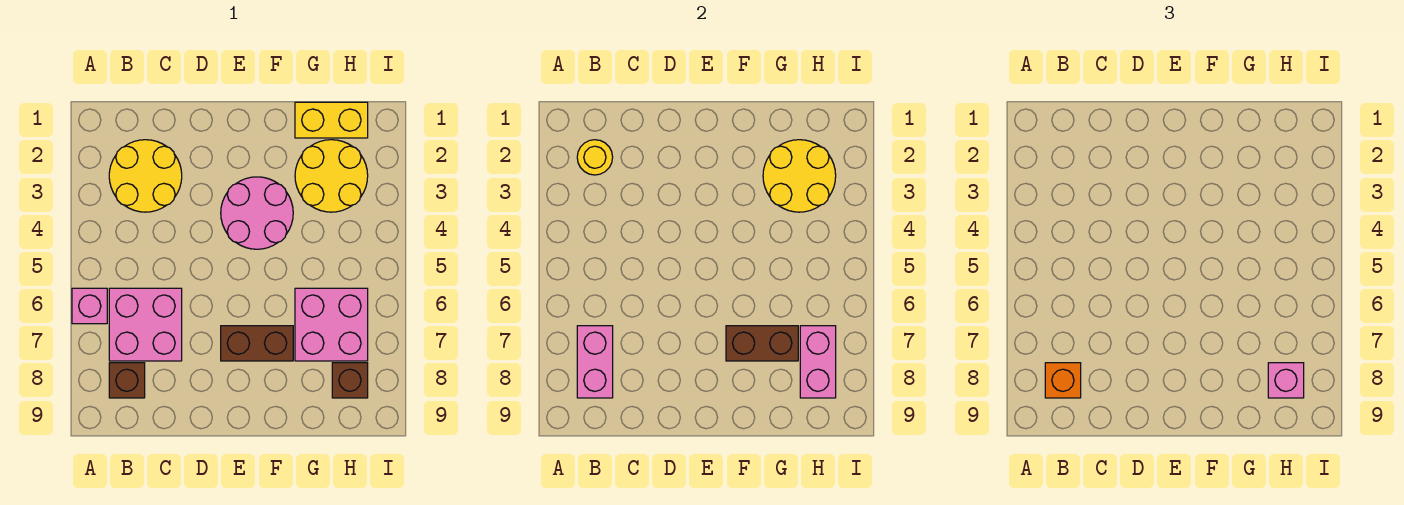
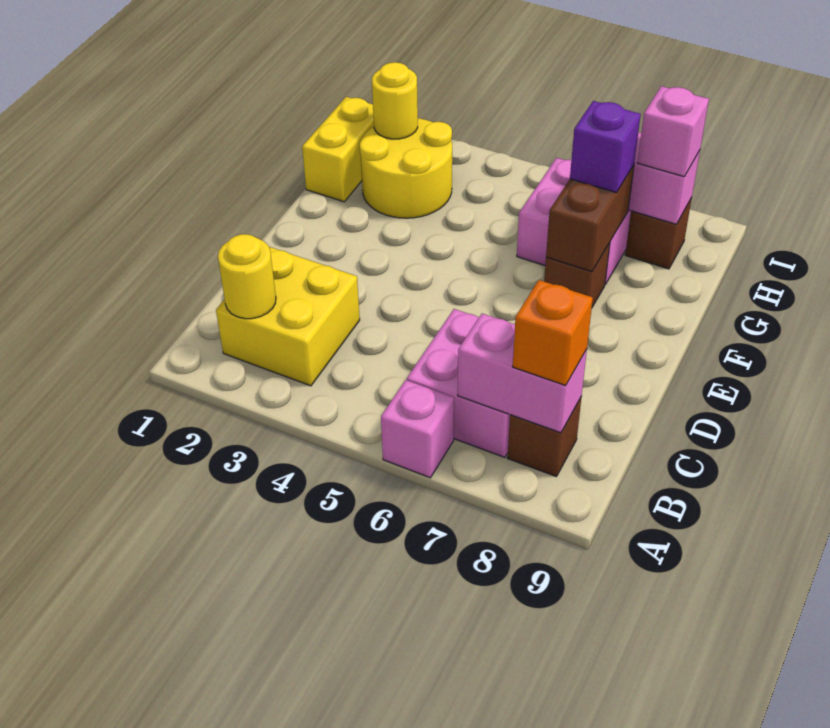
yellow round brick B2:C3 level 1 -> yellow brick B2:C3 level 1
pink round brick E3:F4 level 1 -> none
brown brick E7:F7 level 1 -> brown brick F7 level 1
yellow round brick G2:H3 level 2 -> yellow round brick H2 level 2
none -> purple brick G7 level 3

